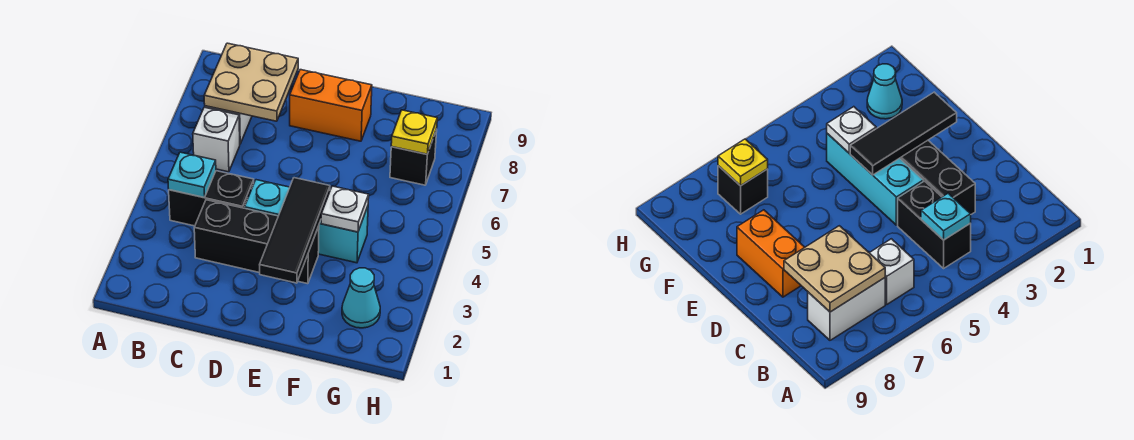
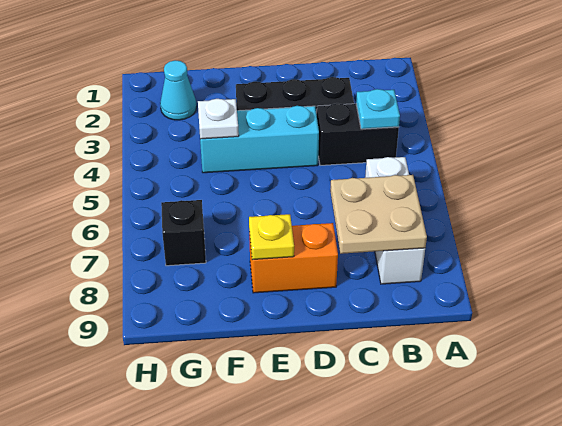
black tile E2:E4 level 2 -> none
yellow plate G7 level 2 -> yellow plate E8 level 2

